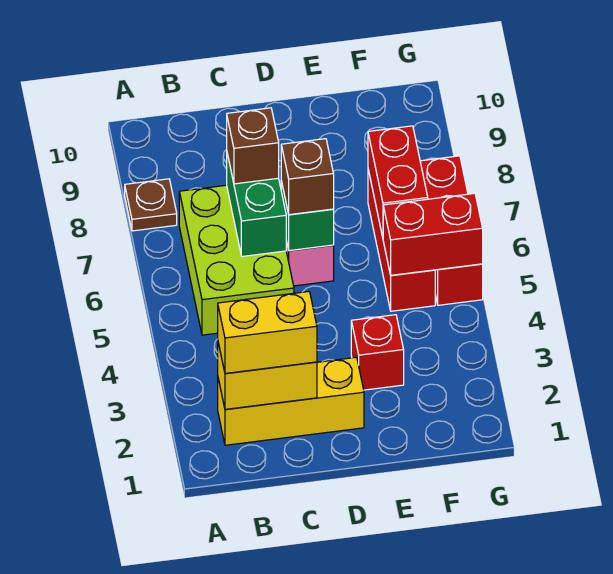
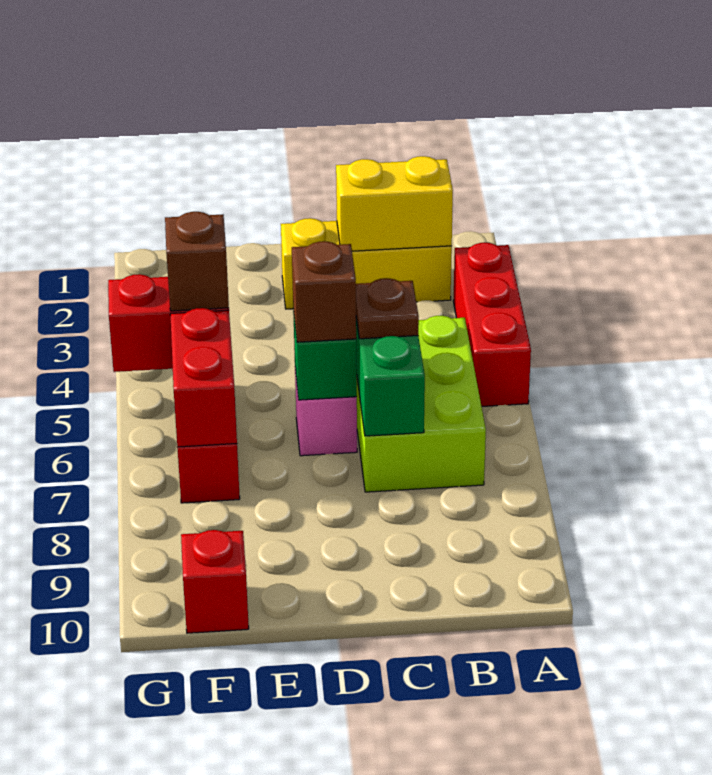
brown plate A8 level 1 -> brown plate C6 level 3
yellow brick B2:C2 level 3 -> none
brown brick C7 level 3 -> brown brick F5 level 3
red brick E3 level 1 -> red brick F10 level 1
red brick G5:G7 level 1 -> red brick A3:A5 level 1

